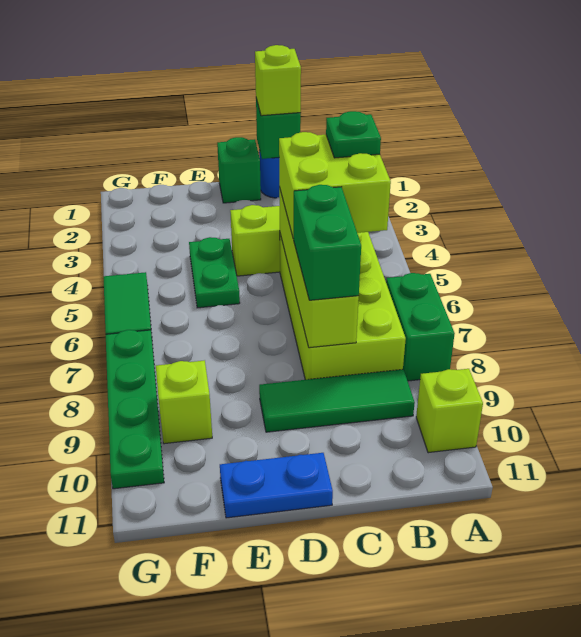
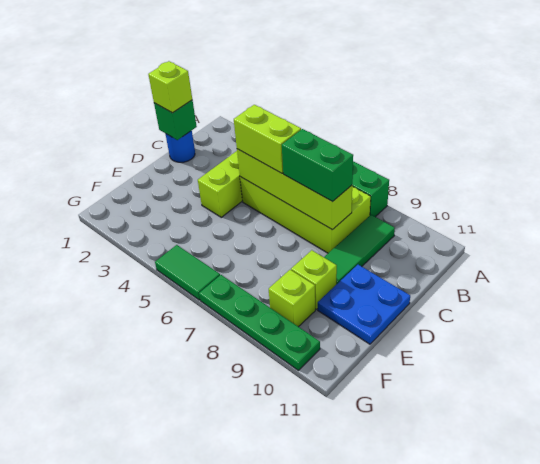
lime brick A10 level 1 -> lime brick E9 level 1
lime brick B5:C6 level 3 -> lime brick C5:C6 level 3
green plate B5 level 4 -> none
green brick D1 level 1 -> none
blue plate D11:E11 level 1 -> blue plate D10:E11 level 1
green plate E4:E5 level 1 -> none

